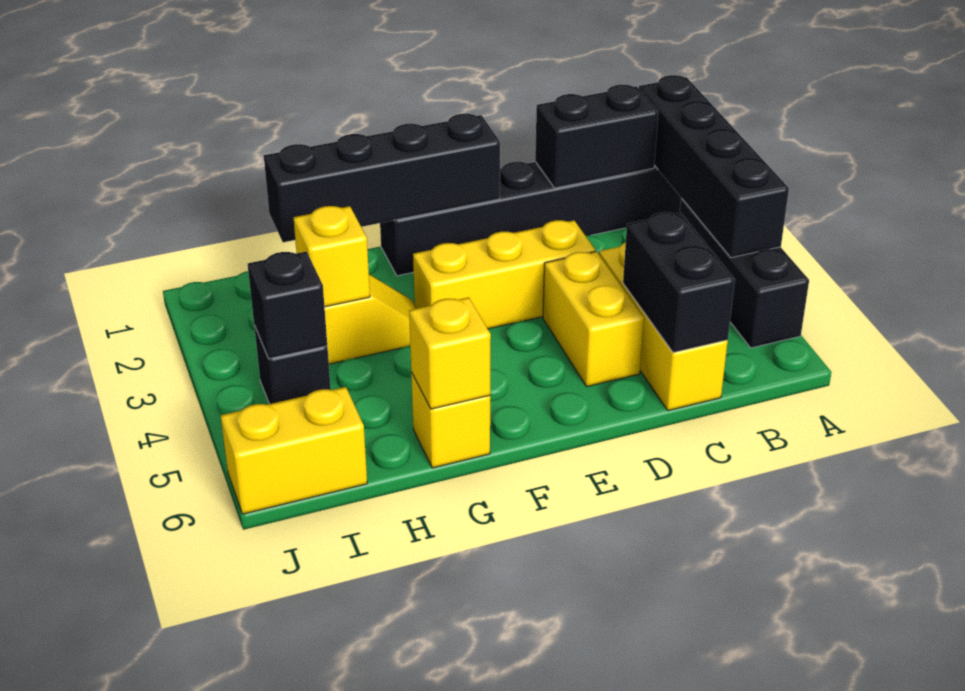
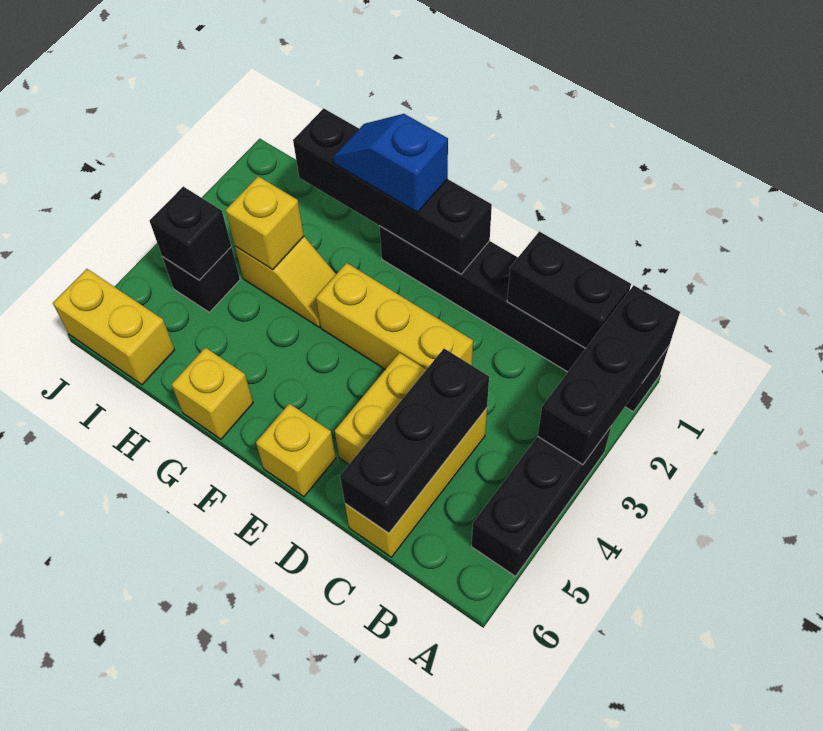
black brick A1:A4 level 2 -> black brick A1:A3 level 2
black brick C5:C6 level 2 -> black brick C4:C6 level 2
none -> blue slope F1:G1 level 3 top F
yellow brick G6 level 2 -> yellow brick E6 level 1

